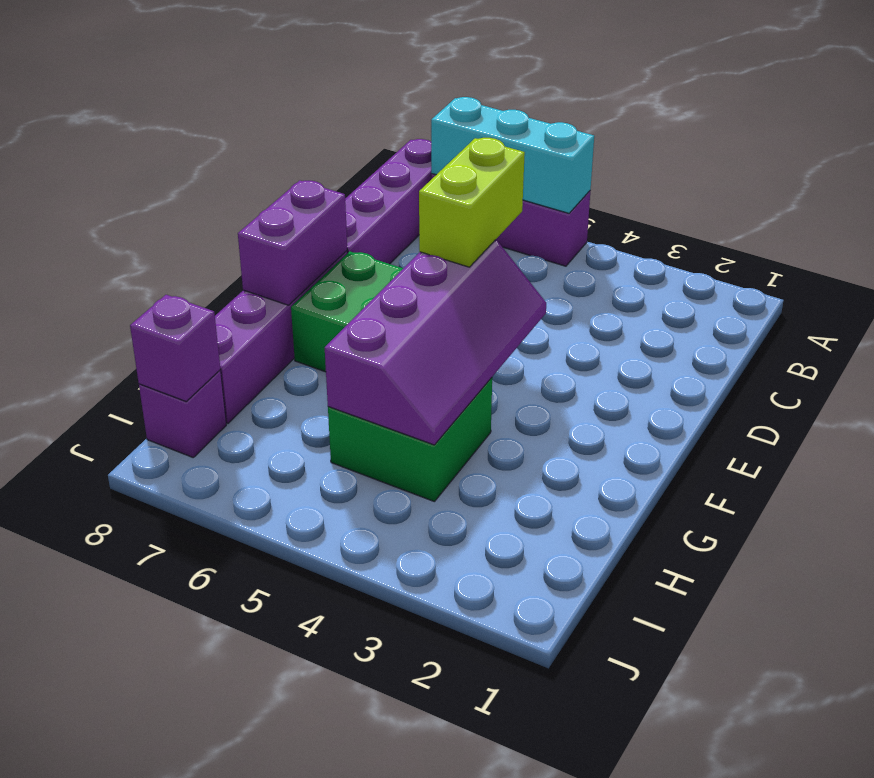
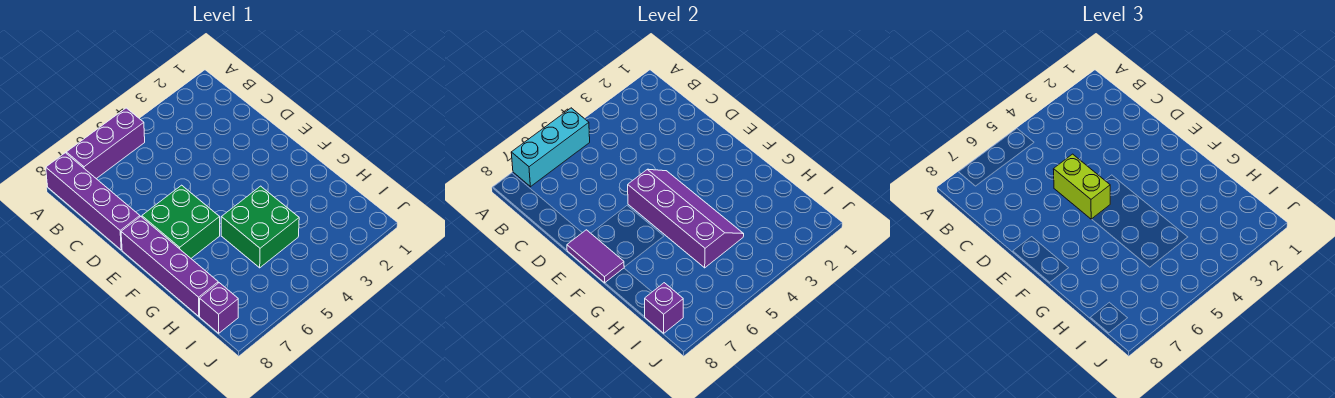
purple brick E8:F8 level 2 -> purple tile E8:F8 level 2

